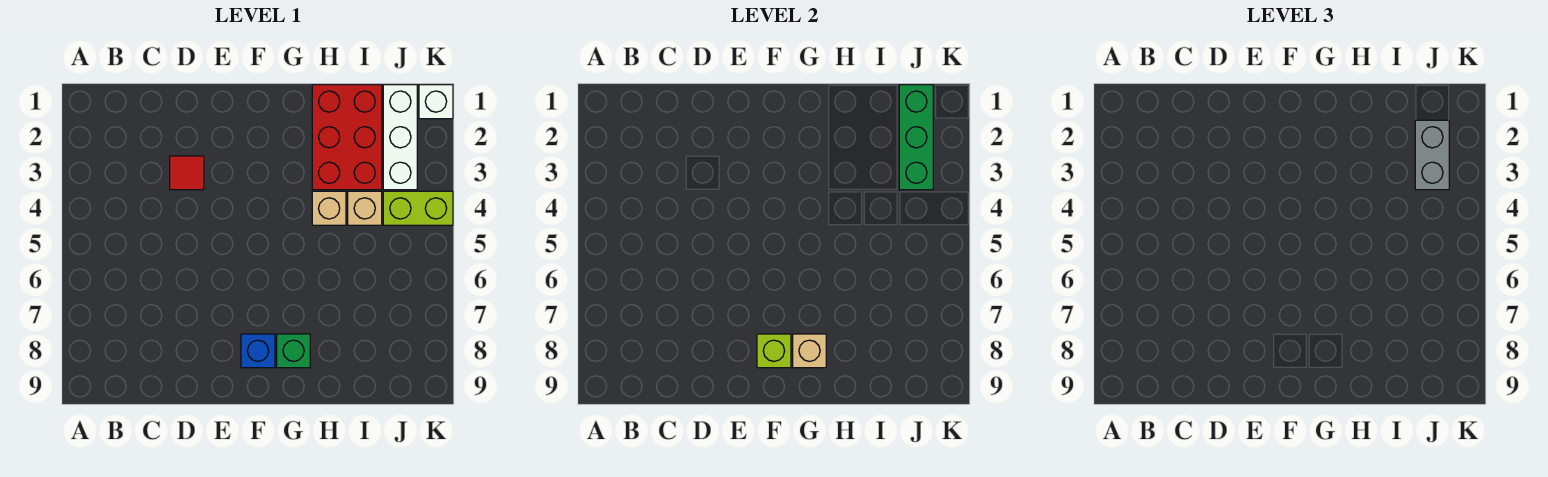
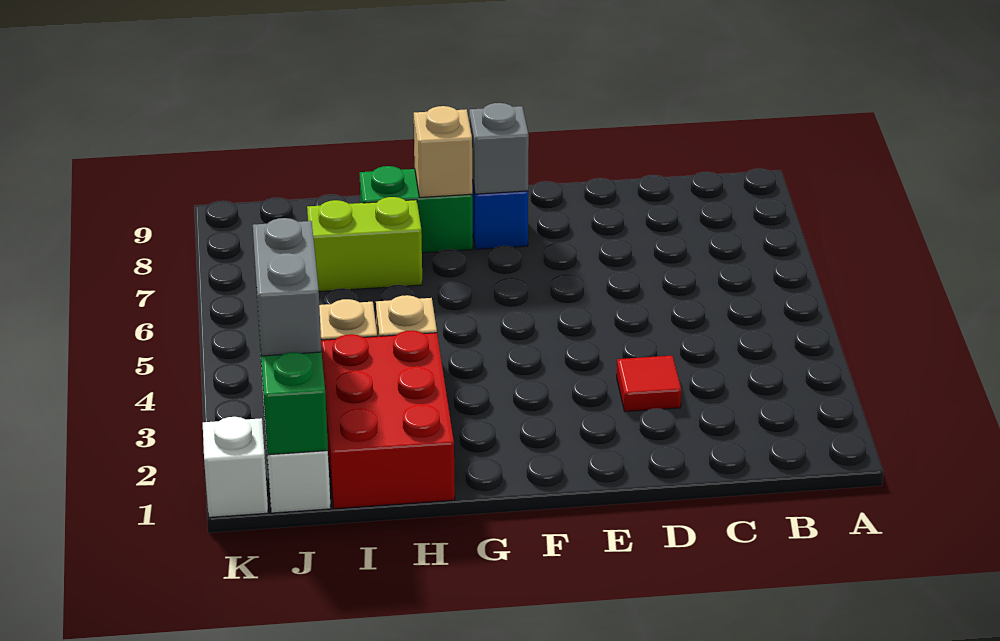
lime brick F8 level 2 -> grey brick F8 level 2
green brick G8 level 1 -> green brick G8:H8 level 1
lime brick J4:K4 level 1 -> lime brick H7:I7 level 1

